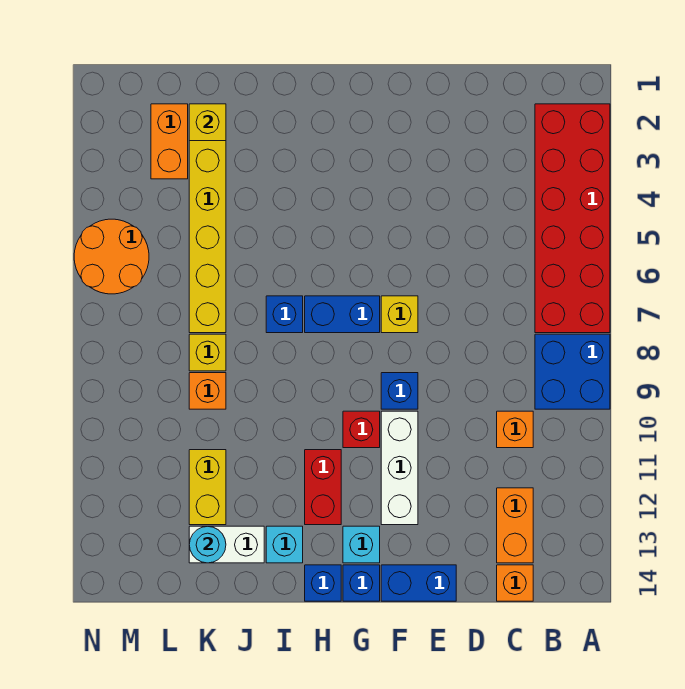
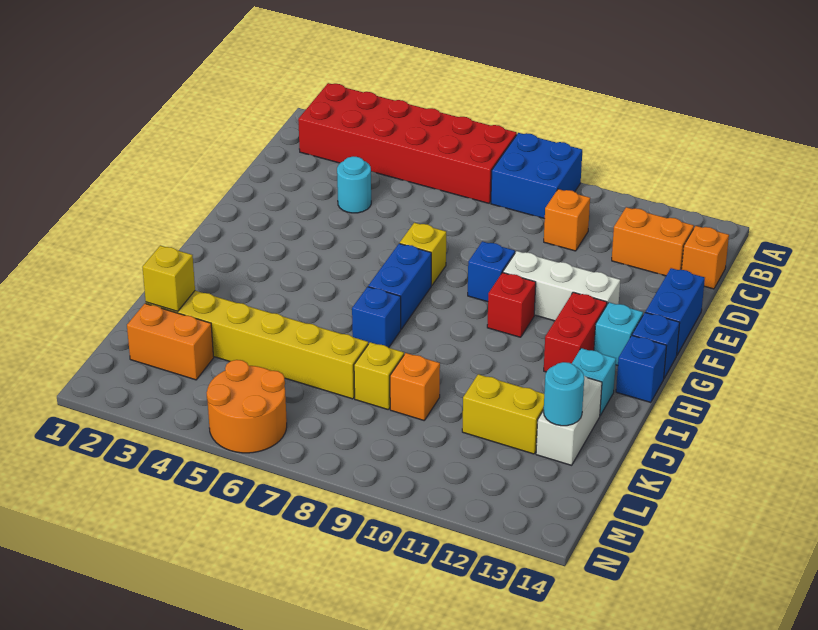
none -> cyan round brick D4 level 1
red brick H11:H12 level 1 -> red brick G12:H12 level 1

